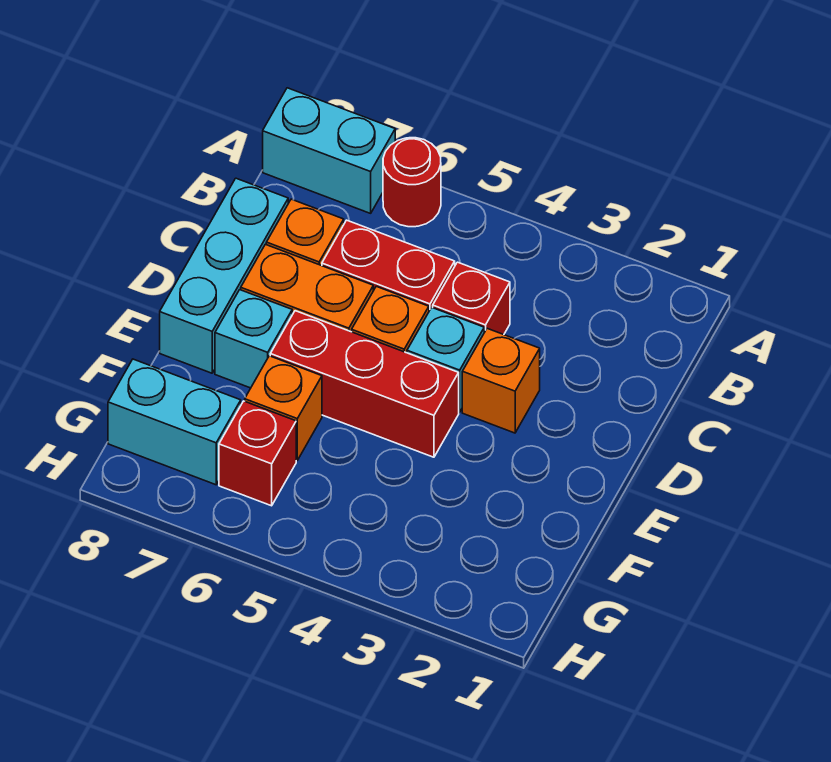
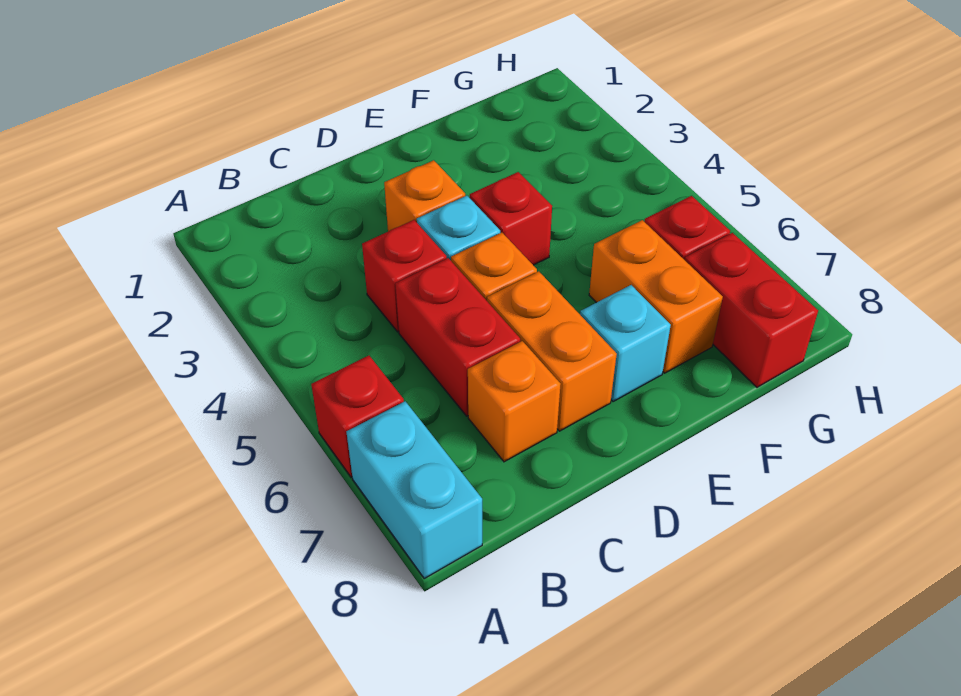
red round brick A6 level 1 -> red brick A6 level 1
cyan brick C8:E8 level 1 -> none
red brick E4:E6 level 1 -> red brick E4 level 1
orange brick F6 level 1 -> orange brick F6:F7 level 1
cyan brick G7:G8 level 1 -> red brick G7:G8 level 1

